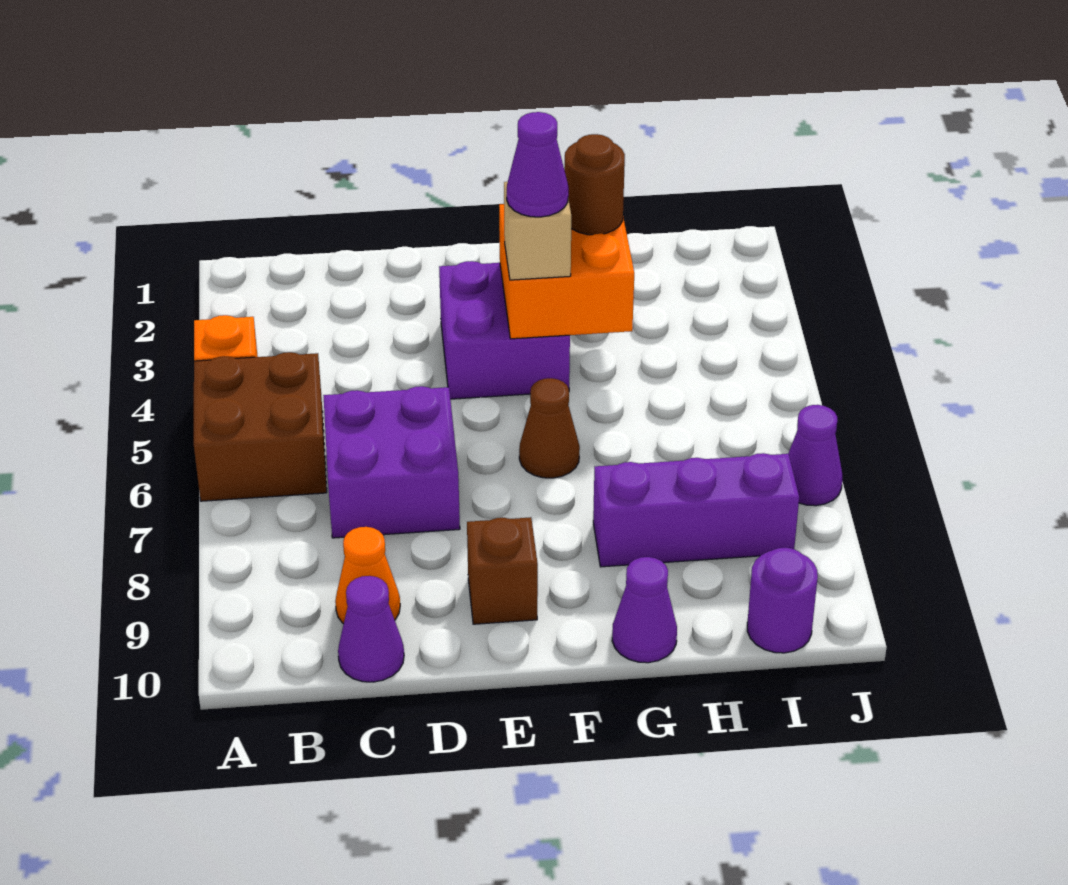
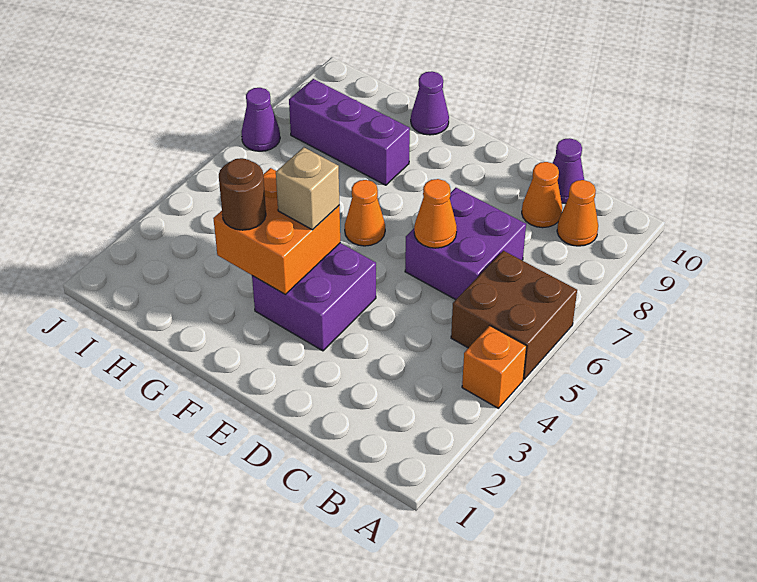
none -> orange cone B9 level 1
none -> orange cone D6 level 2
brown brick E9 level 1 -> none
purple cone F4 level 4 -> none
brown cone F6 level 1 -> orange cone F6 level 1
purple round brick I10 level 1 -> none

